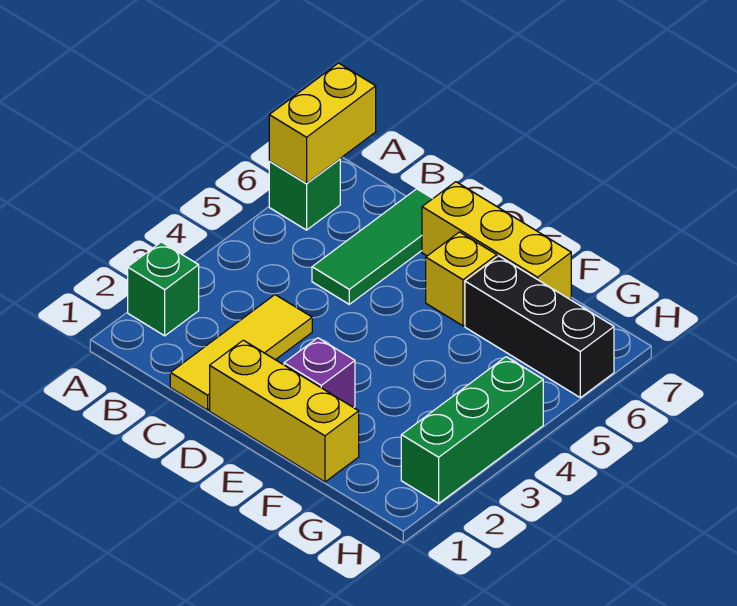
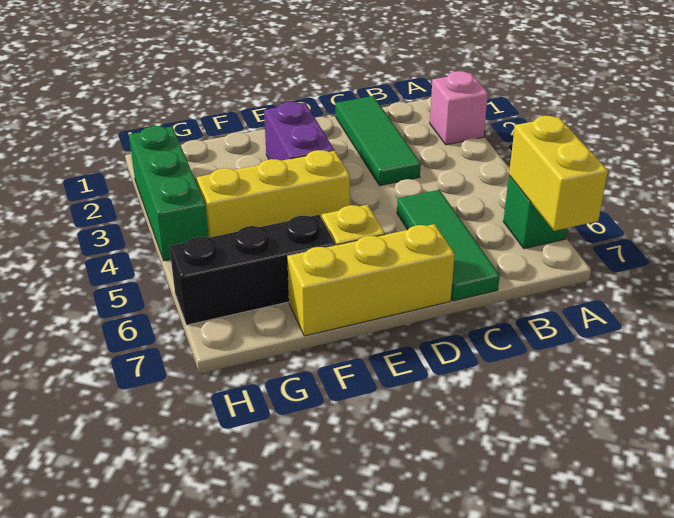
green brick A2 level 1 -> pink brick A2 level 1
yellow tile C1:C3 level 1 -> green tile C1:C3 level 1
yellow brick D1:F1 level 1 -> yellow brick E4:G4 level 1
purple brick E2 level 1 -> purple brick E2:E3 level 1

